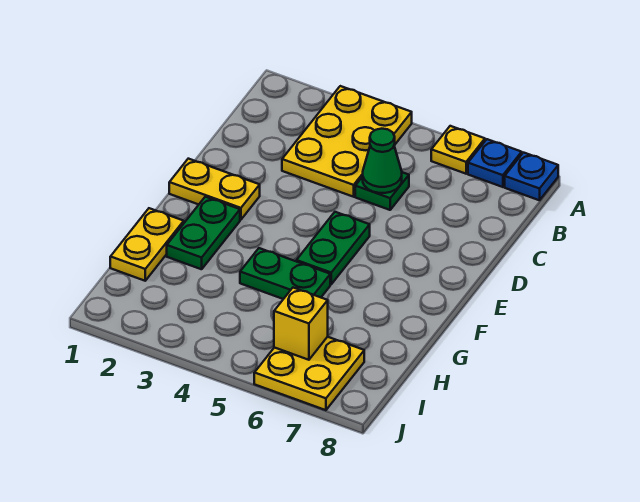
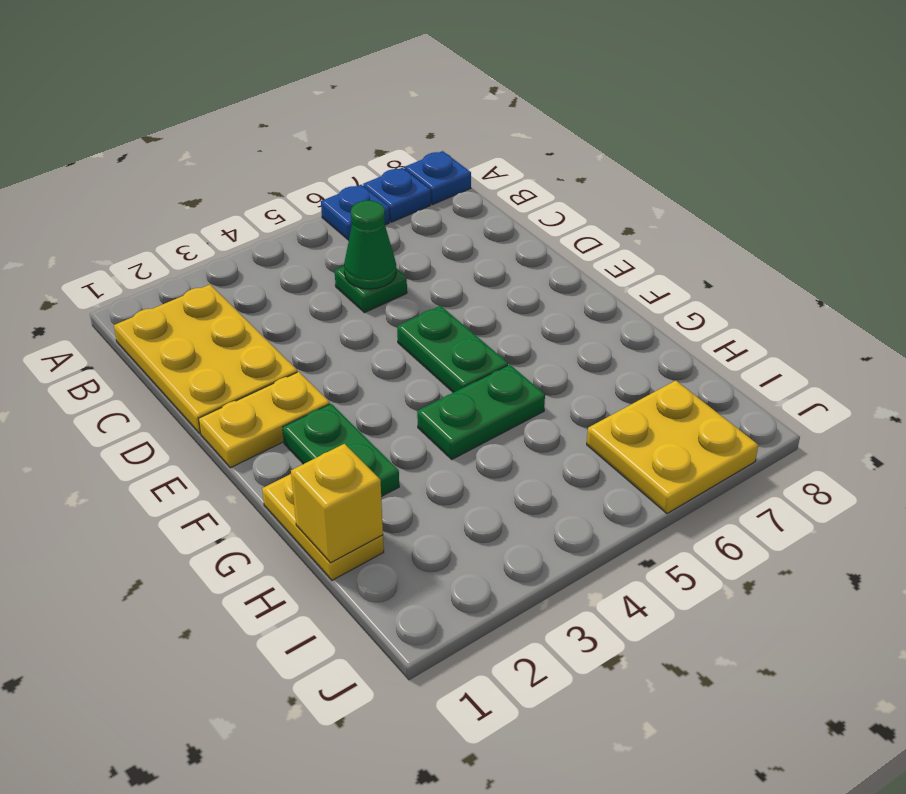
yellow plate A3:C4 level 1 -> yellow plate B1:D2 level 1
yellow plate A6 level 1 -> blue plate A6 level 1
yellow brick I6 level 2 -> yellow brick H1 level 2

